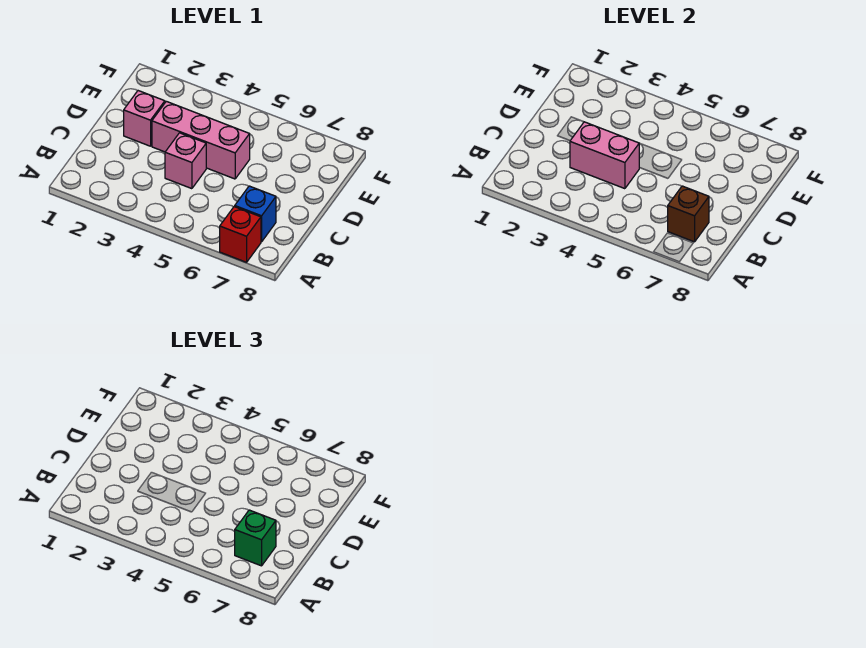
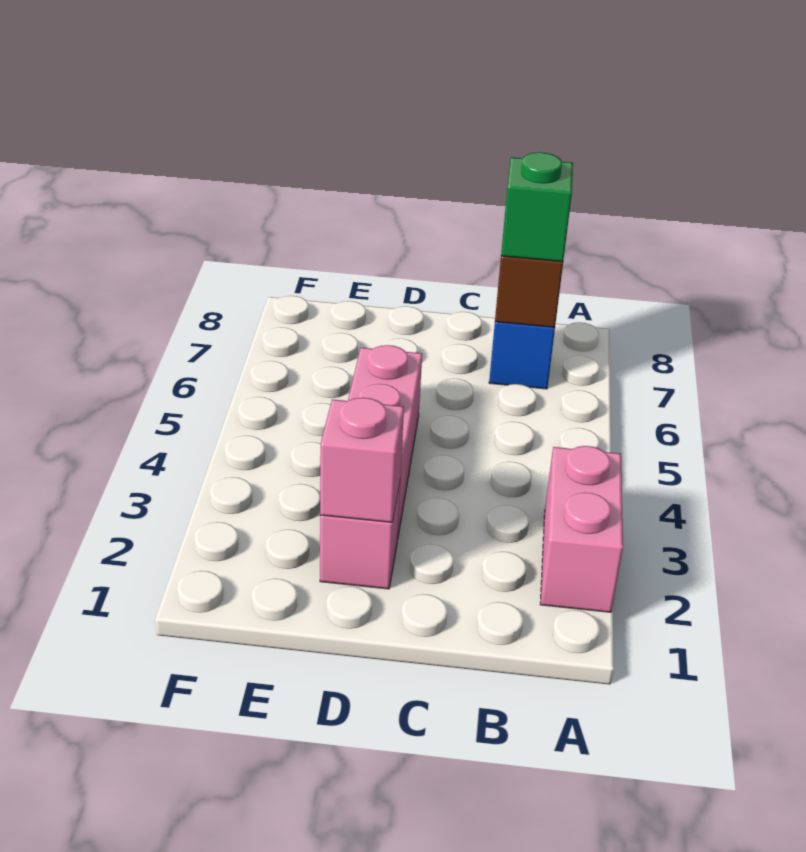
red brick A7 level 1 -> none
pink brick C3:C4 level 2 -> pink brick A2:A3 level 1
pink brick C4 level 1 -> pink brick D2 level 2

